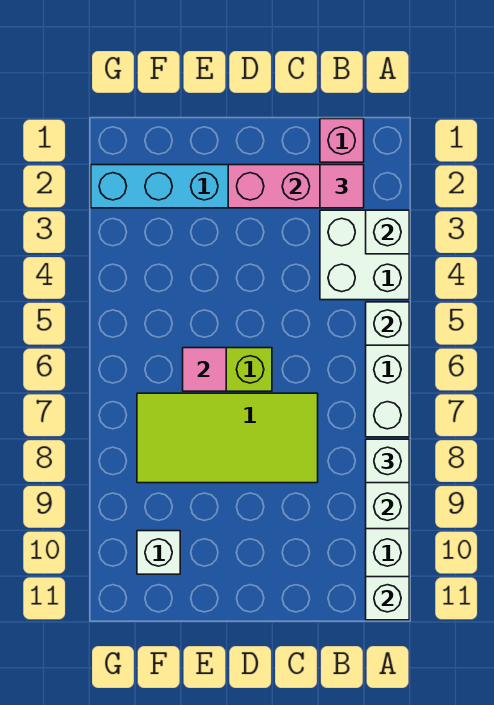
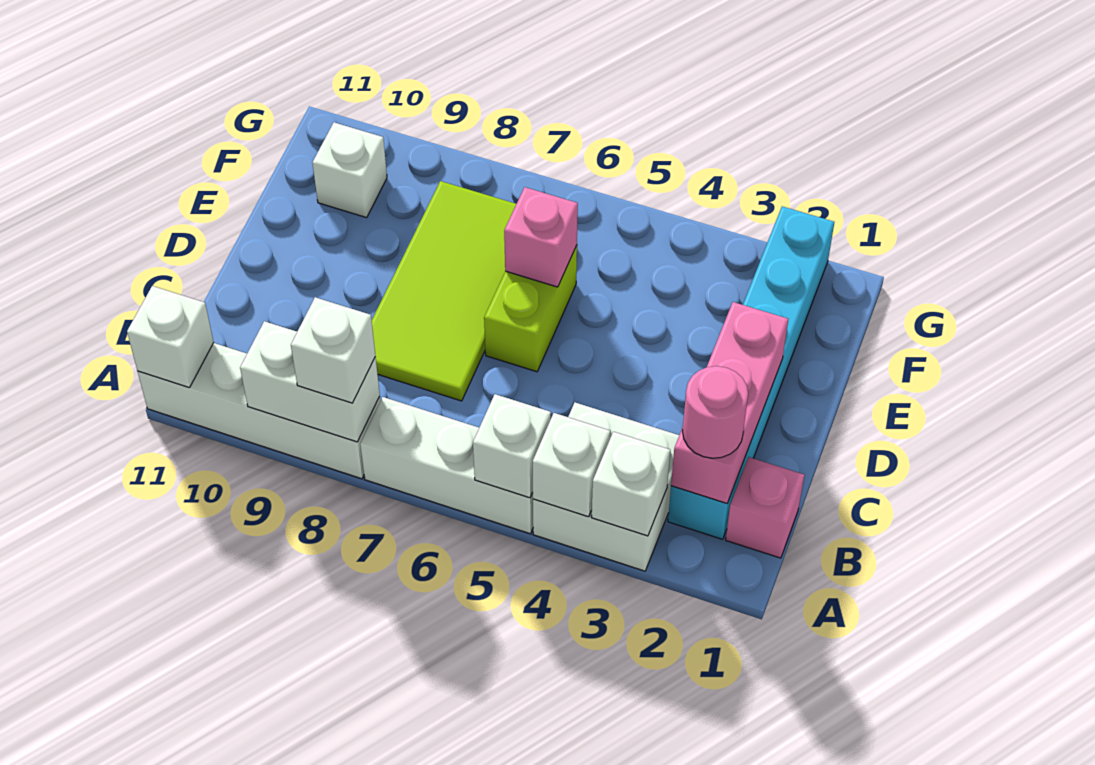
none -> white brick A4 level 2
pink tile B2 level 3 -> pink round brick B2 level 3
pink tile E6 level 2 -> pink brick E6 level 2

